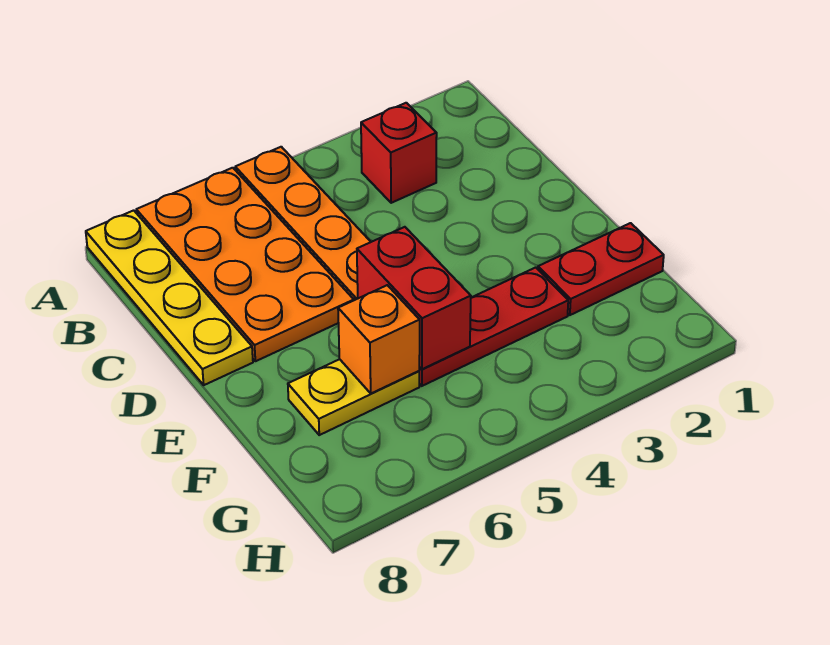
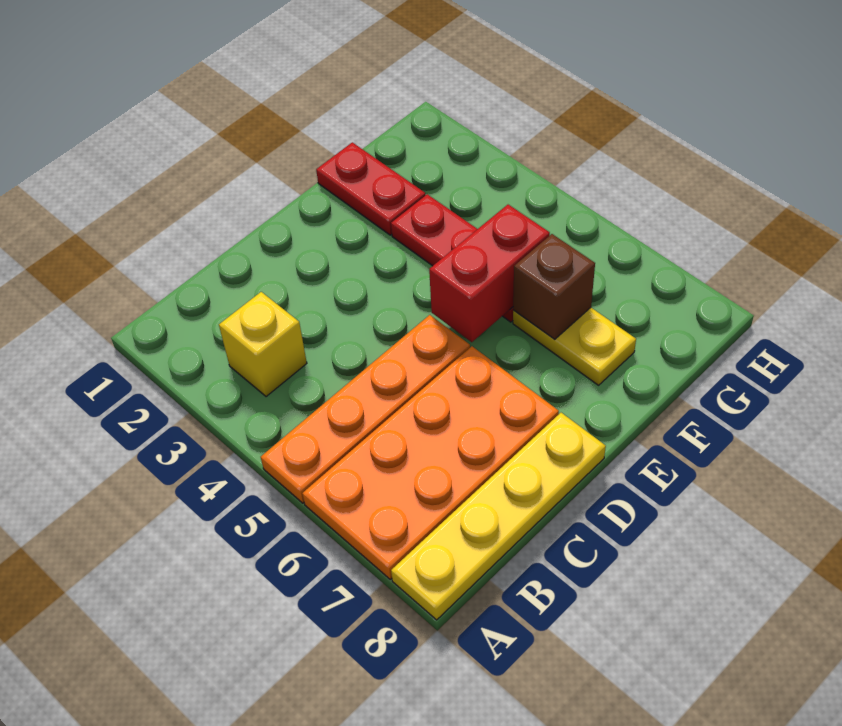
red brick B3 level 1 -> yellow brick B3 level 1
orange brick F6 level 2 -> brown brick F6 level 2

